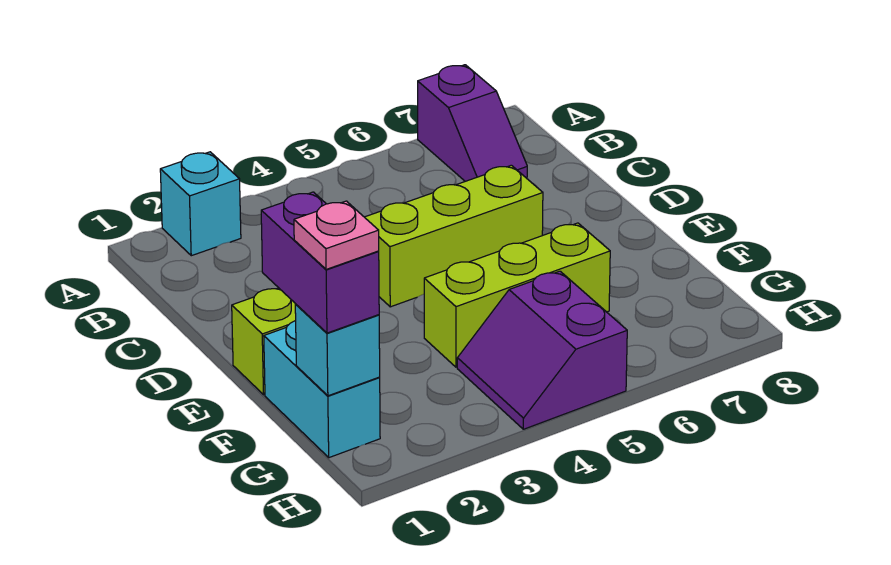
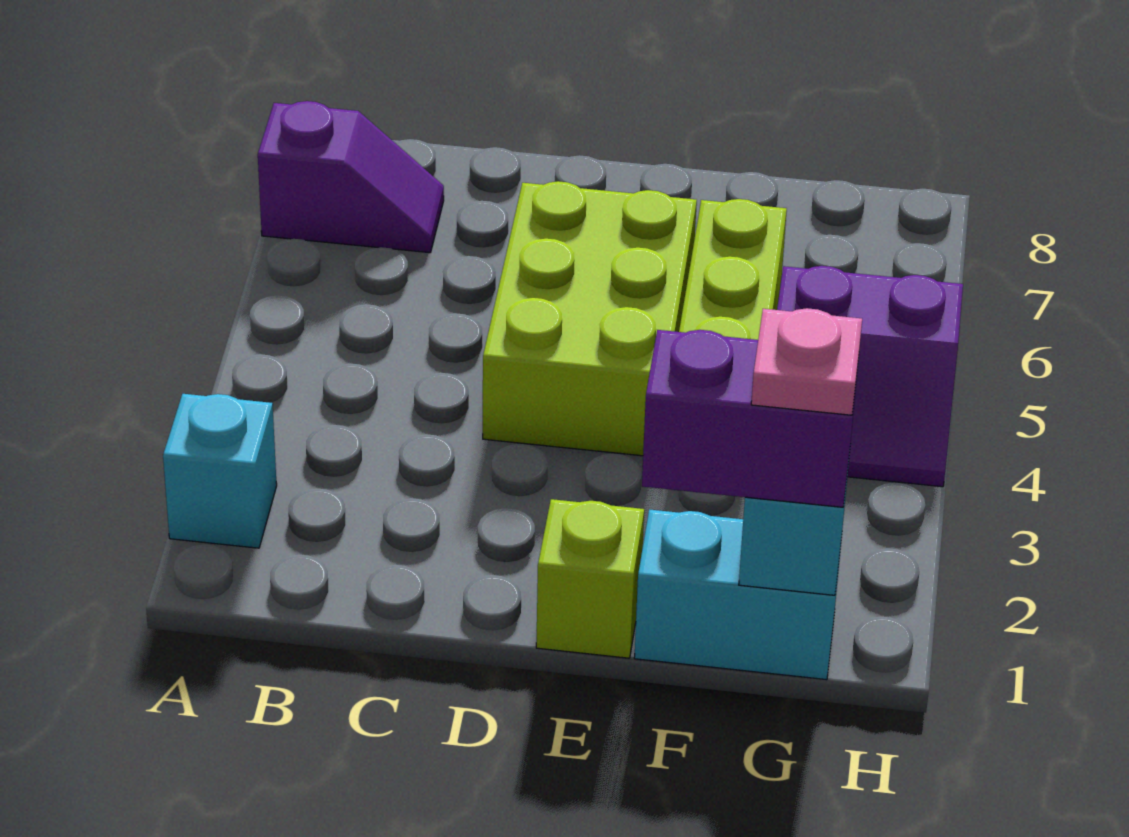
lime brick D4:D6 level 1 -> lime brick D4:E6 level 1

